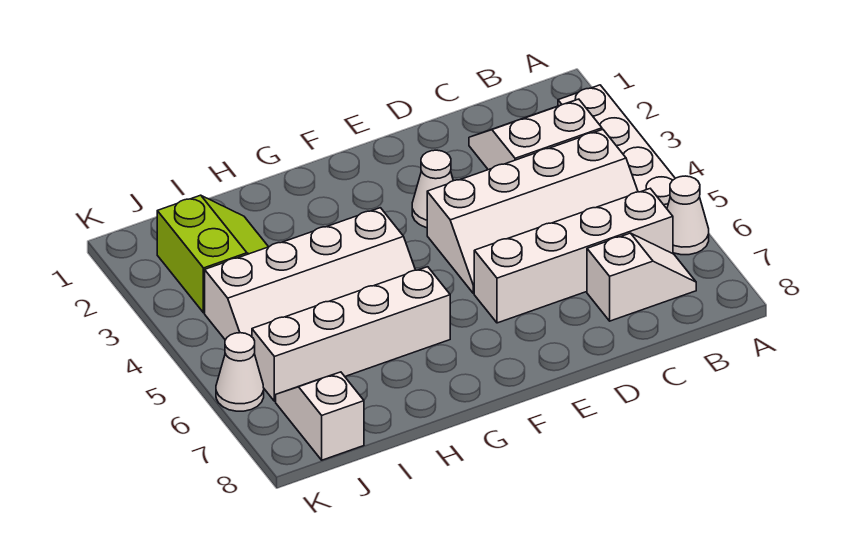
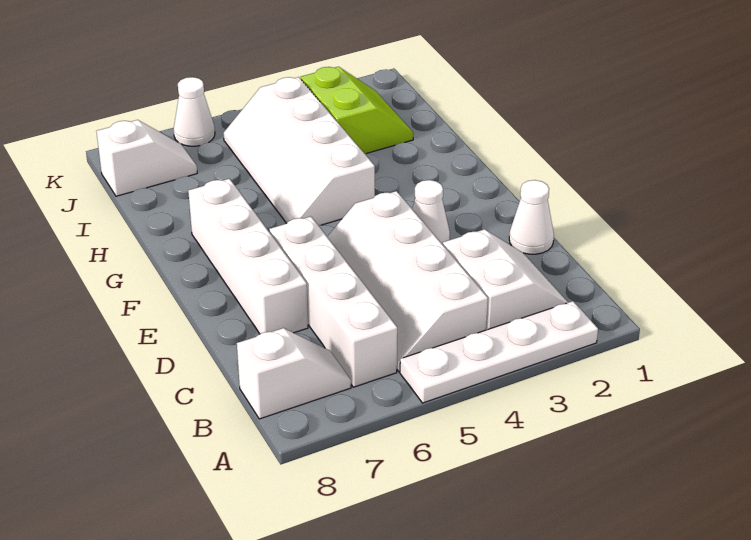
white cone A6 level 1 -> white cone D1 level 1
white slope B7:C7 level 1 top C -> white slope B7:B8 level 1 top 8
white brick G6:J6 level 1 -> white brick D7:G7 level 1
lime slope I2:J3 level 1 top J -> lime slope I2:J3 level 1 top 3

